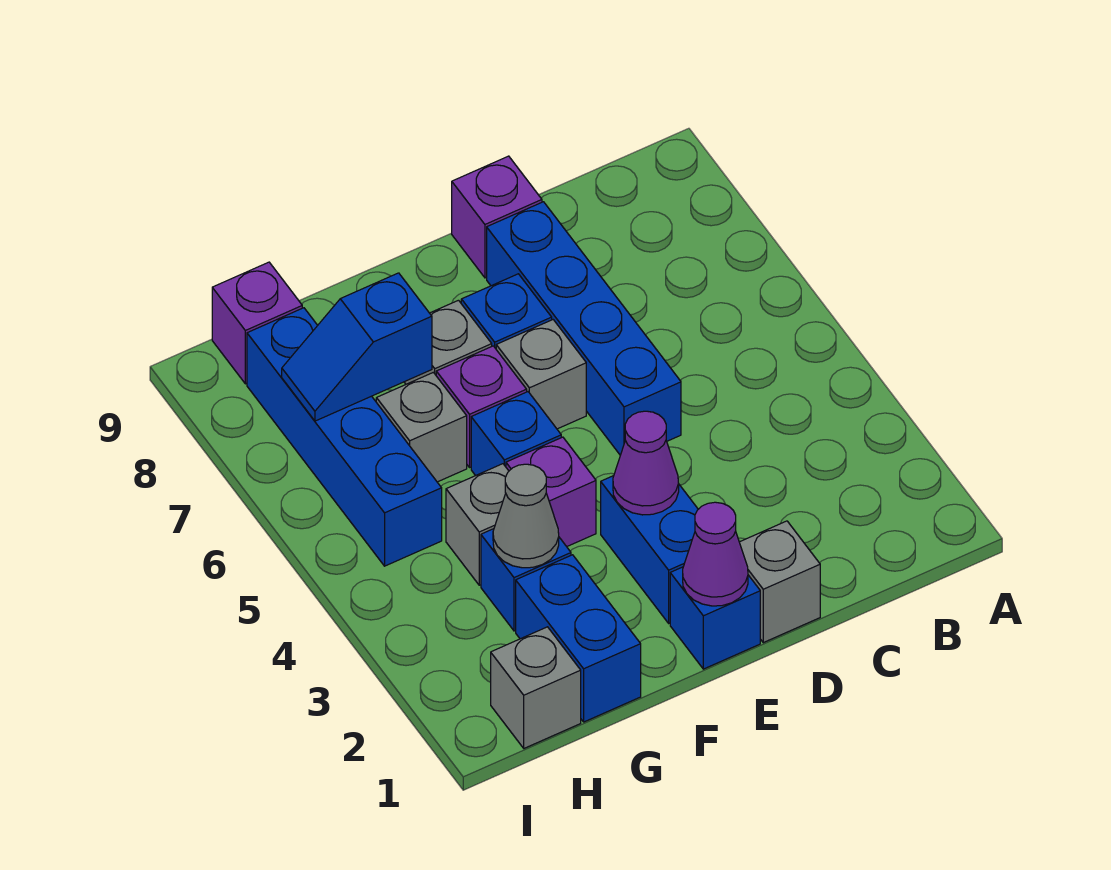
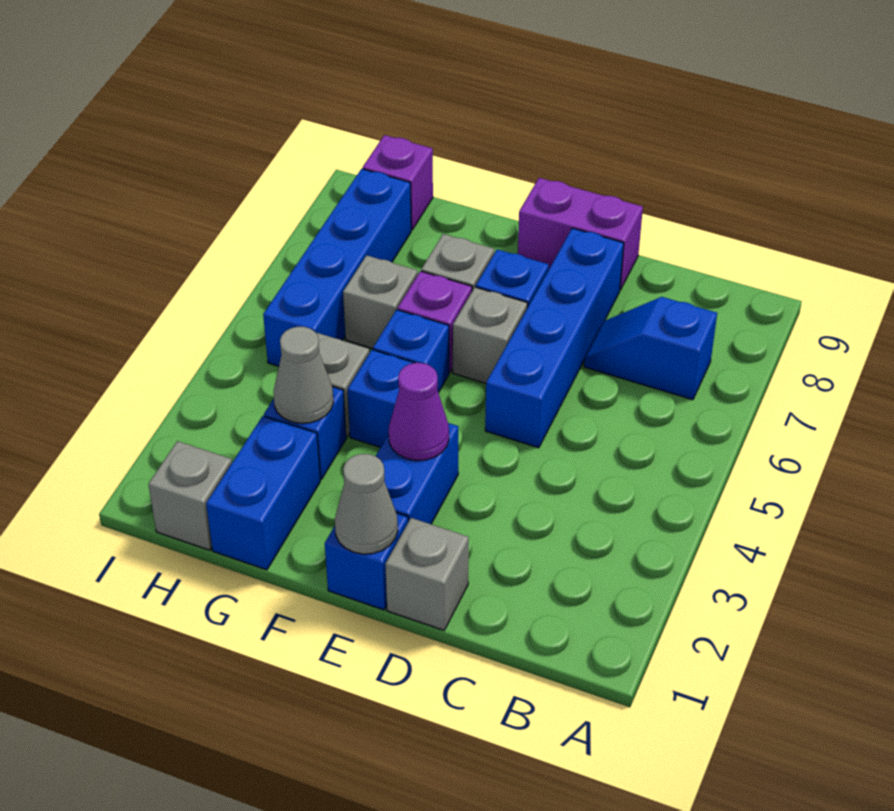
purple brick D9 level 1 -> purple brick D9:E9 level 1
purple cone E1 level 2 -> grey cone E1 level 2
purple brick F4 level 1 -> blue brick F4 level 1
blue slope G7:H7 level 2 top G -> blue slope B7:C7 level 1 top B

